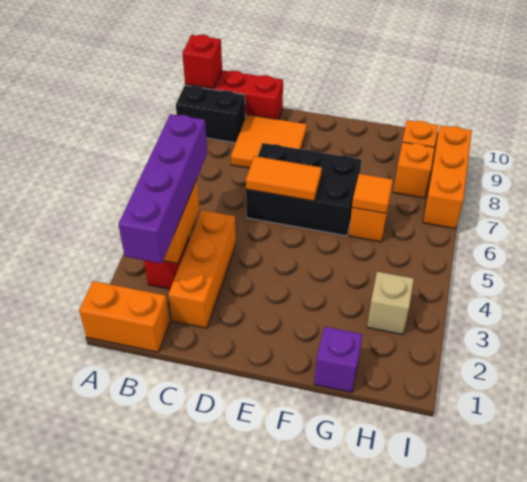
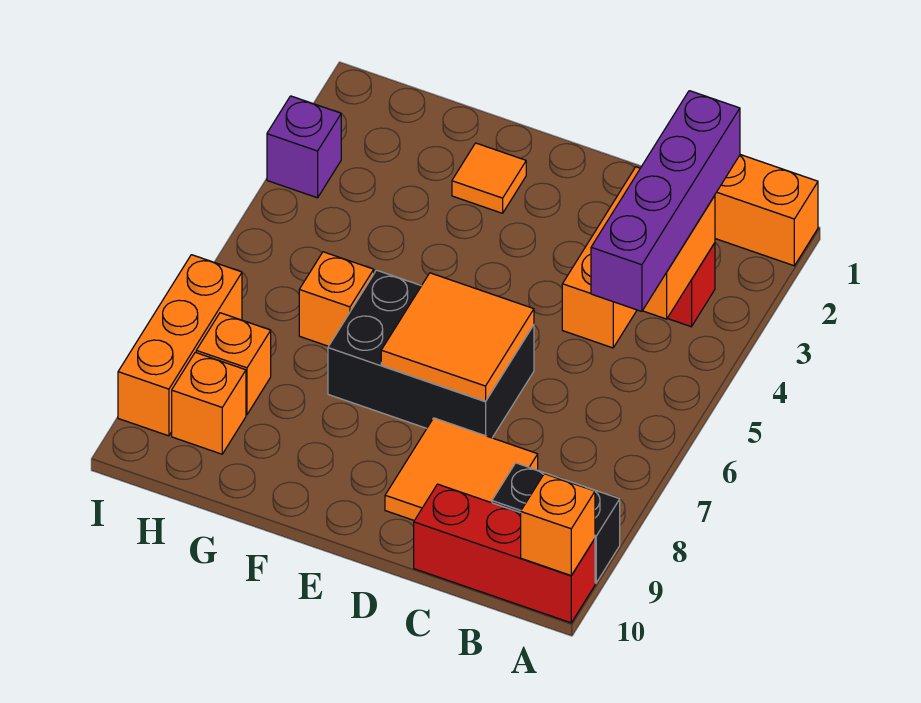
red brick A10 level 2 -> orange brick A10 level 2
orange tile D6:E6 level 2 -> orange tile D6:E7 level 2
purple brick G1 level 1 -> purple brick I3 level 1
orange tile G6 level 2 -> orange tile F2 level 1
tan brick H3 level 1 -> none

